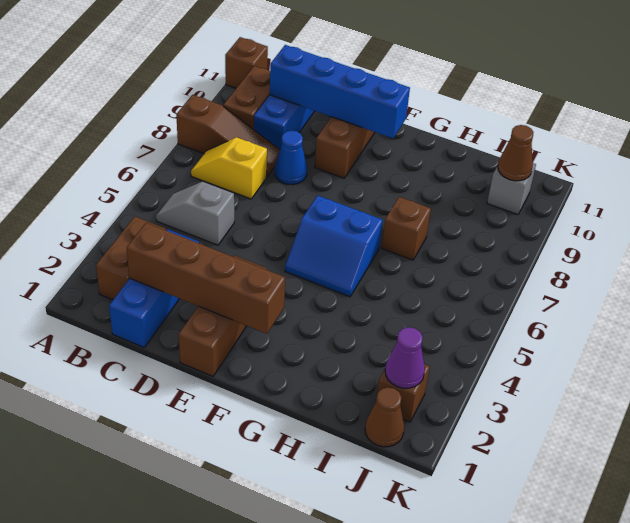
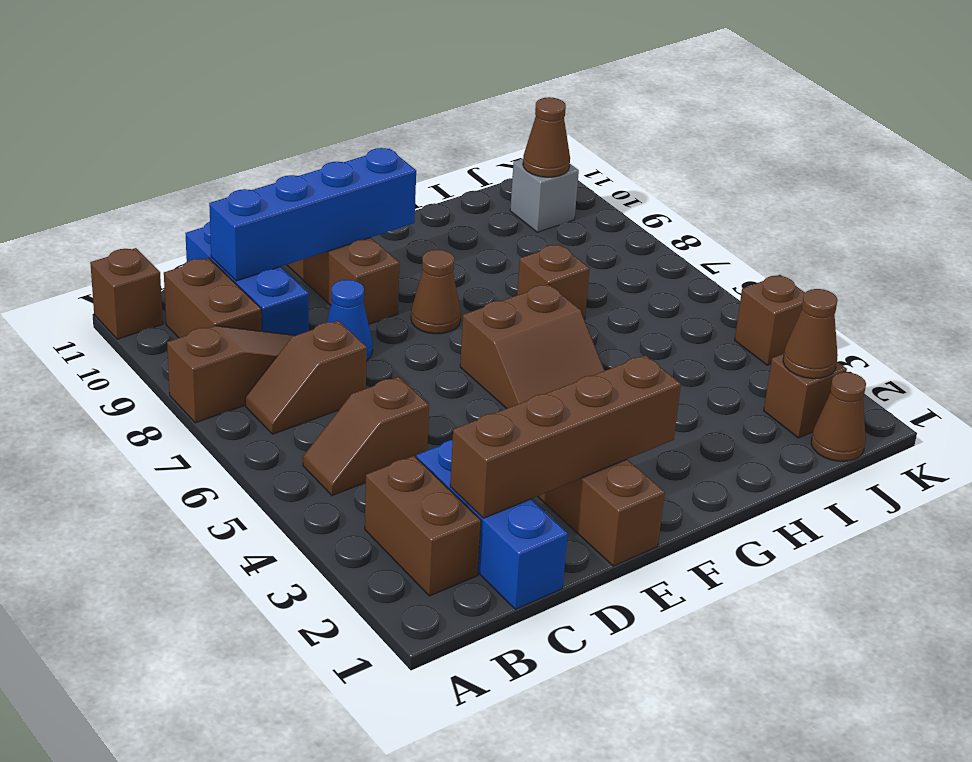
grey slope B5:C5 level 1 top C -> brown slope B5:C5 level 1 top C
yellow slope B7:C7 level 1 top C -> brown slope B7:C7 level 1 top C
blue slope F5:G6 level 1 top 6 -> brown slope F5:G6 level 1 top 6
none -> brown cone F8 level 1
purple cone J2 level 2 -> brown cone J2 level 2
none -> brown brick K4 level 1

